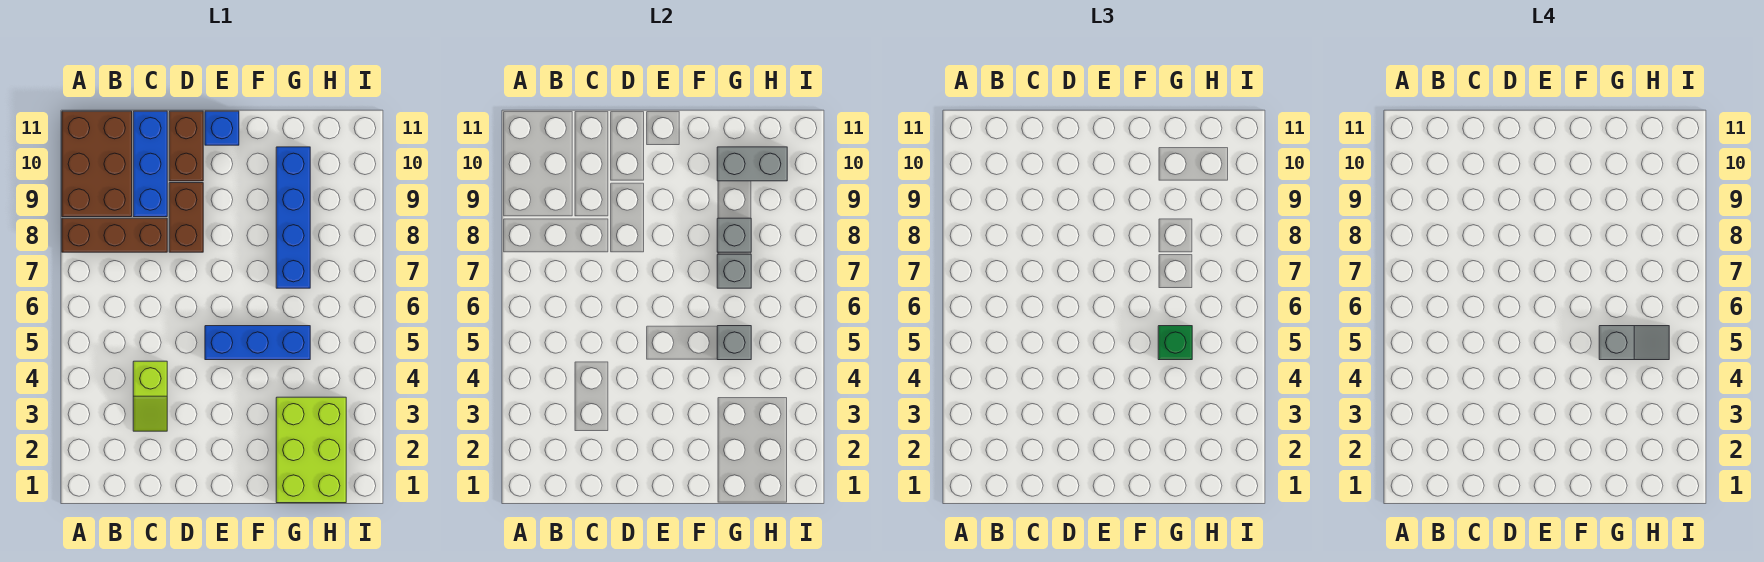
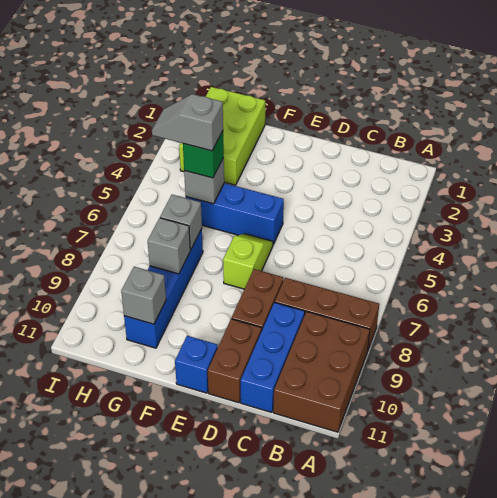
lime slope C3:C4 level 1 top 4 -> lime slope E6:E7 level 1 top 7
grey brick G10:H10 level 2 -> grey brick G10 level 2

